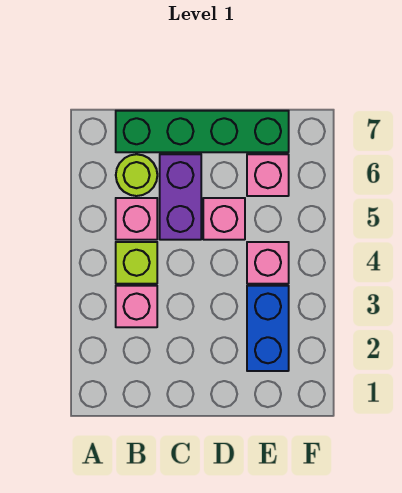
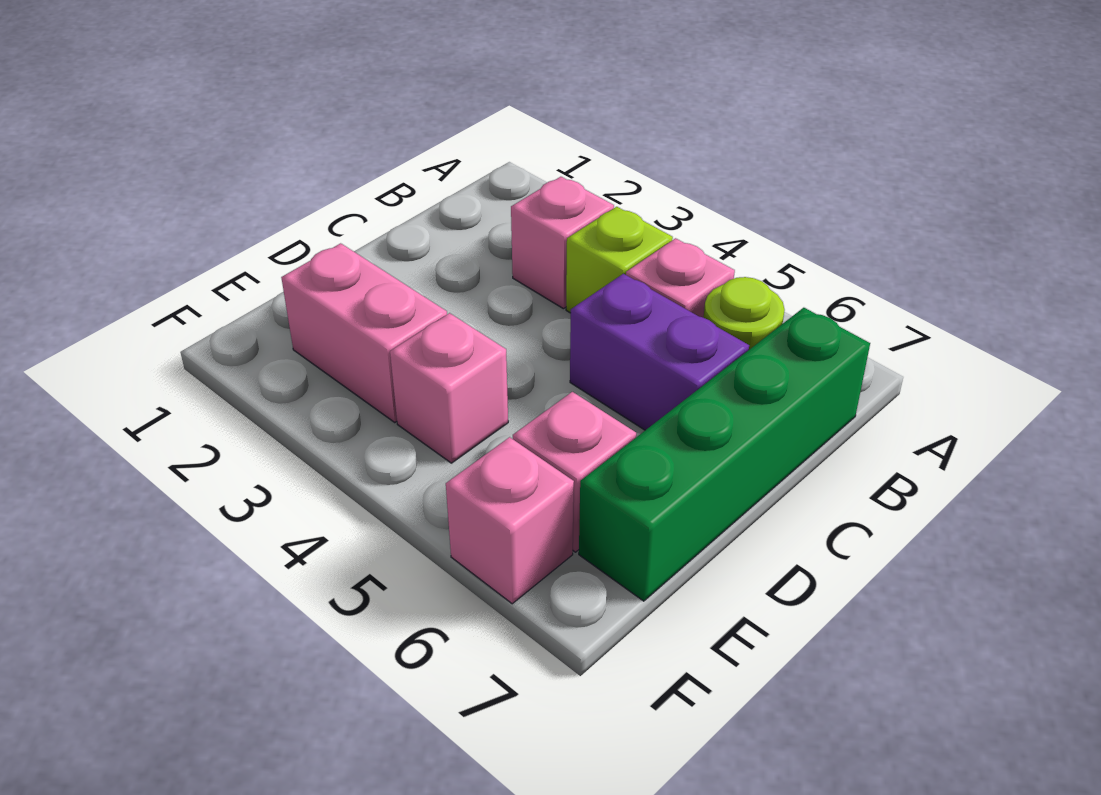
pink brick D5 level 1 -> pink brick F6 level 1
blue brick E2:E3 level 1 -> pink brick E2:E3 level 1

